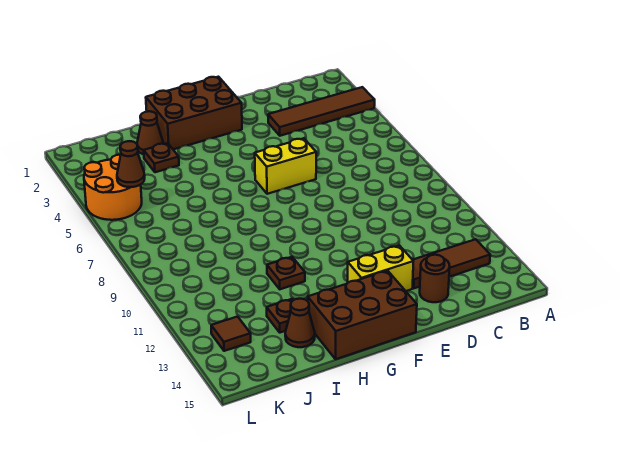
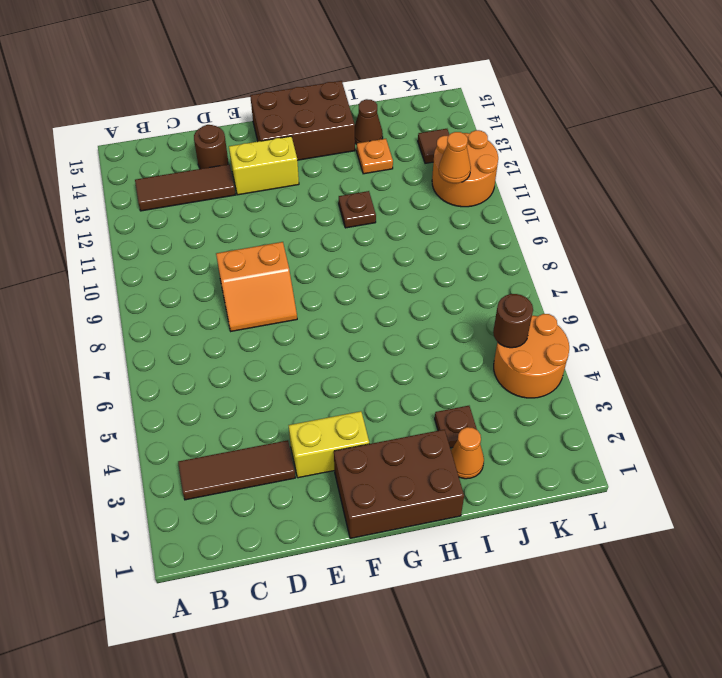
brown tile A3:D3 level 1 -> brown tile B3:D3 level 1
none -> orange slope D8:E9 level 1 top 9
yellow brick E6:F6 level 1 -> yellow brick E3:F3 level 1
brown cone I2 level 1 -> orange cone I2 level 1
brown plate I13 level 1 -> orange plate I13 level 1
brown cone K5 level 2 -> brown round brick K5 level 2
none -> orange round brick K11:L12 level 1
none -> orange cone K11 level 2

